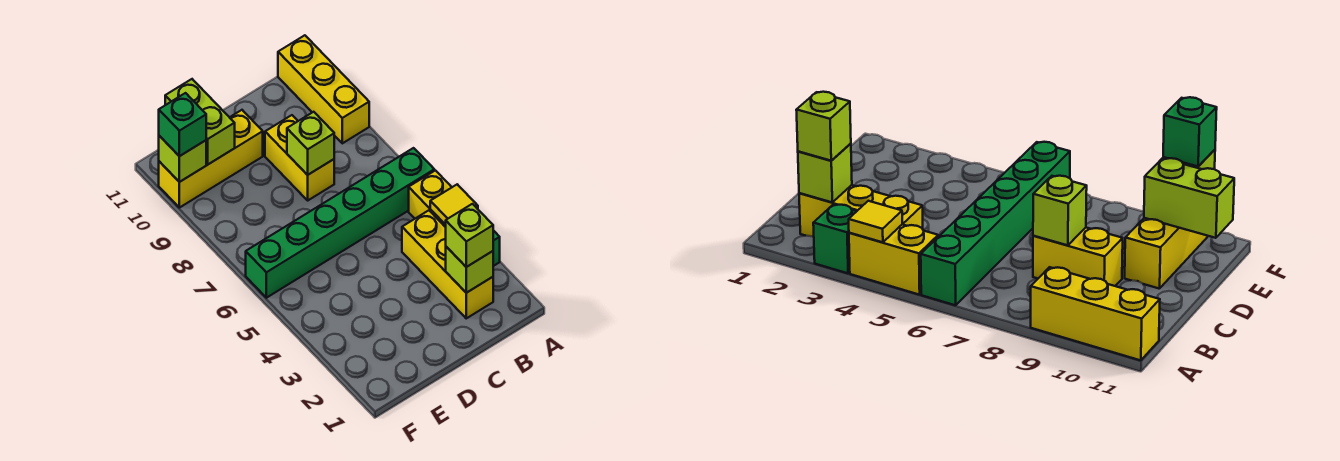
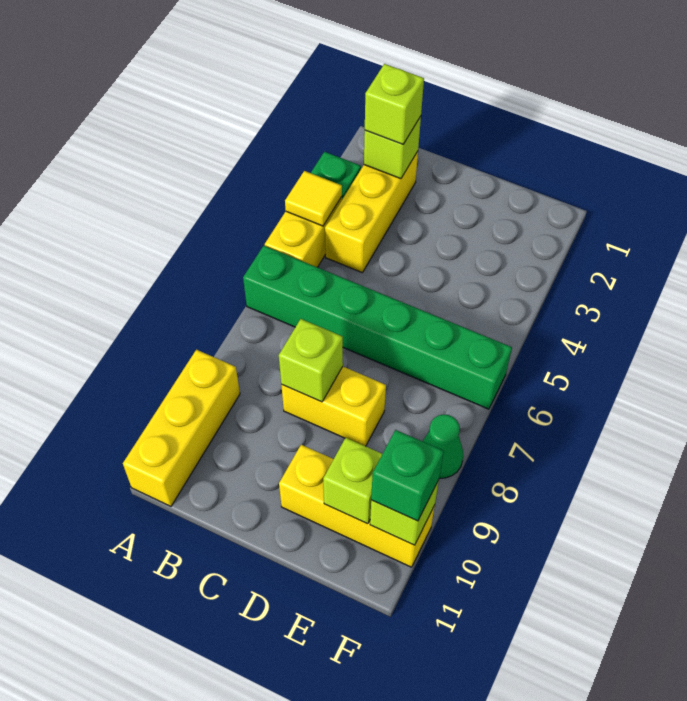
yellow brick C8:C9 level 1 -> yellow brick C8:D8 level 1
lime brick E10:E11 level 2 -> lime brick E10 level 2
none -> green cone F8 level 1

